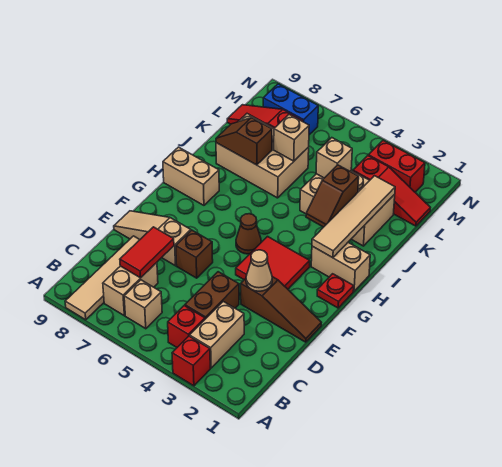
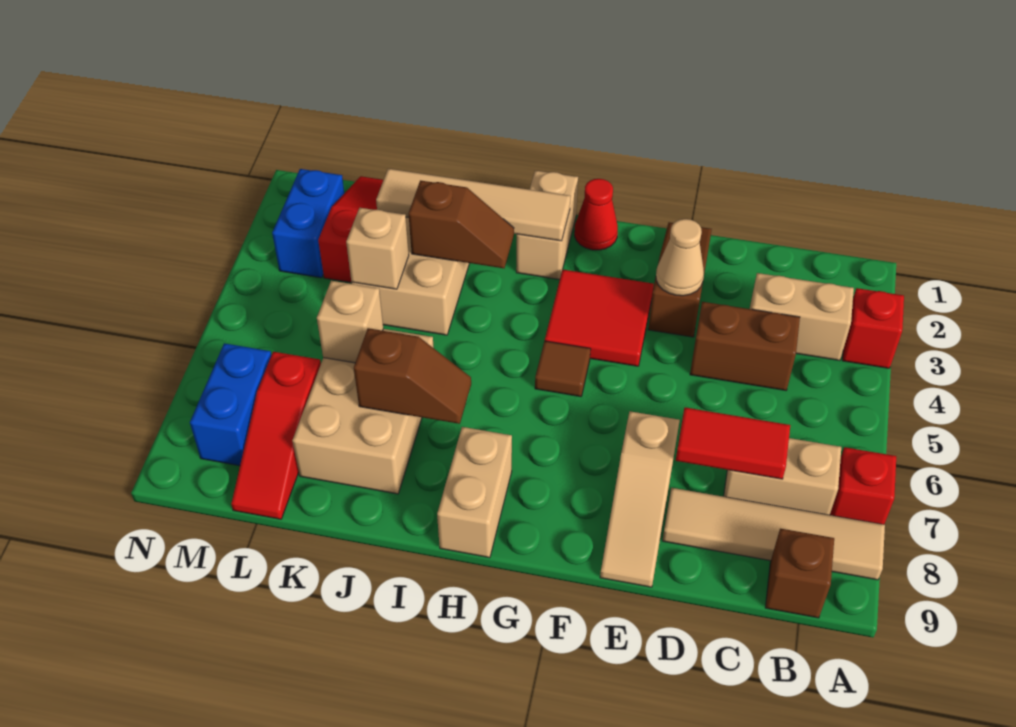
red brick B4 level 1 -> red brick A7 level 1
tan brick B6 level 1 -> none
brown brick E6 level 1 -> brown brick B9 level 1
red plate G1 level 1 -> red cone G1 level 1
brown cone G5 level 1 -> brown tile G5 level 1
brown slope J7:J8 level 2 top 7 -> brown slope I7:J7 level 2 top J
red brick M2:M3 level 1 -> blue brick M2:M3 level 1

